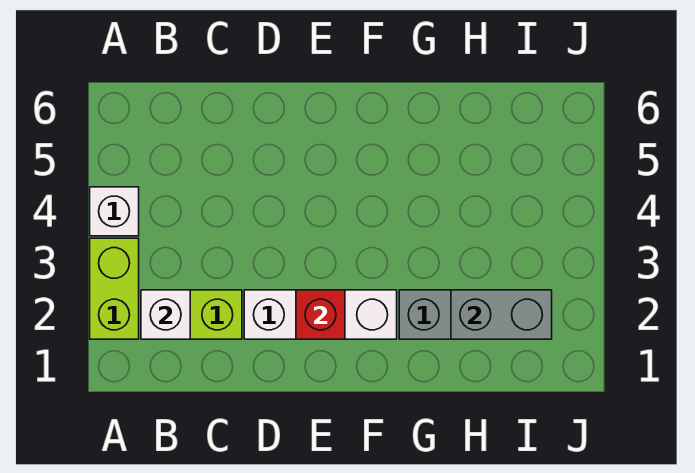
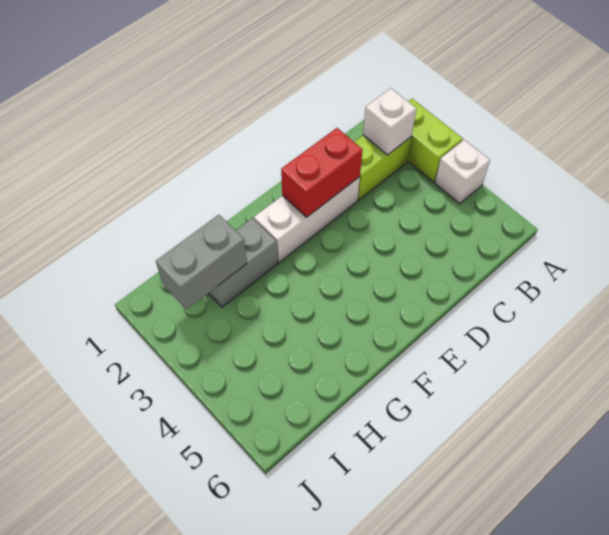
red brick E2 level 2 -> red brick D2:E2 level 2

